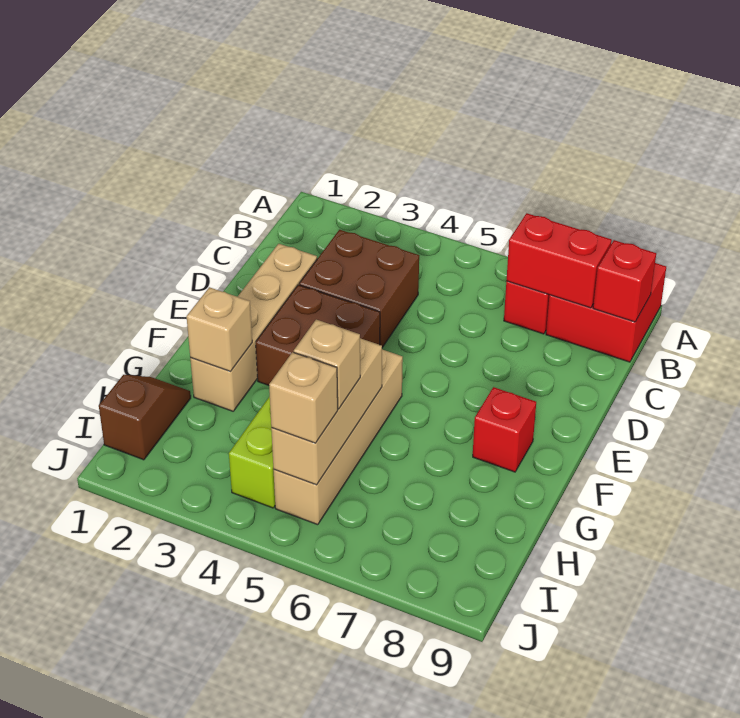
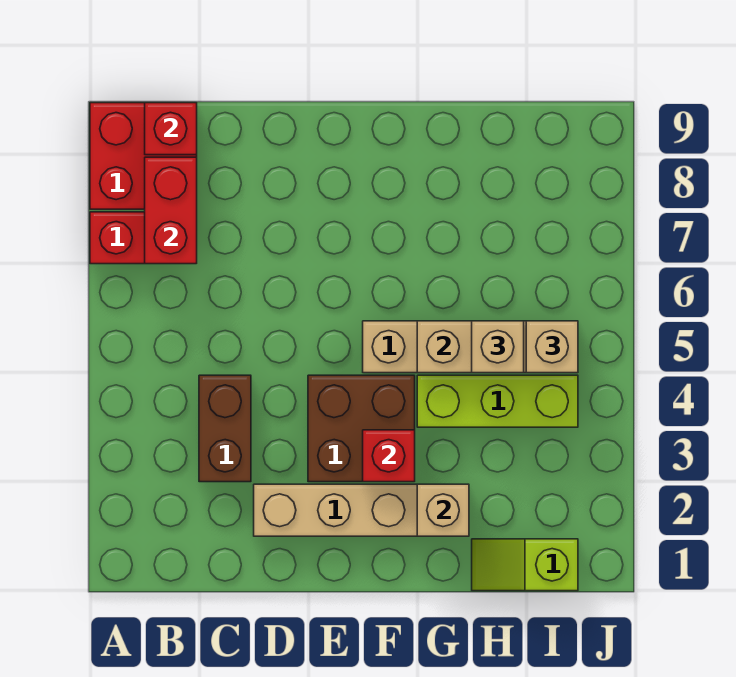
brown brick C3:D4 level 1 -> brown brick C3:C4 level 1
red brick F8 level 1 -> red brick F3 level 2
brown slope H1:I1 level 1 top I -> lime slope H1:I1 level 1 top I

